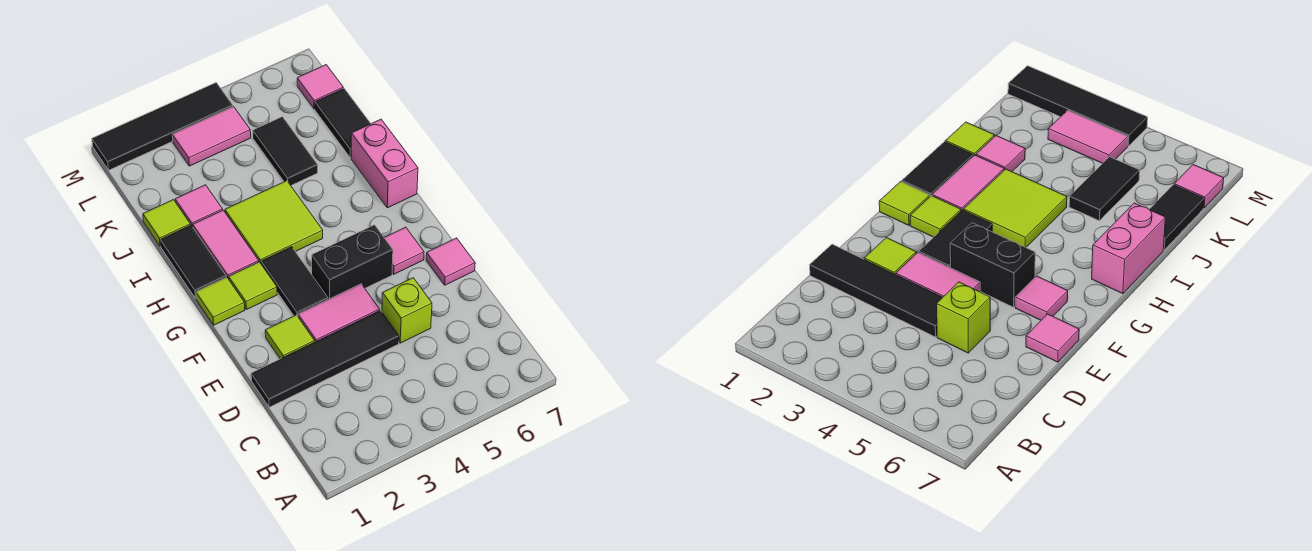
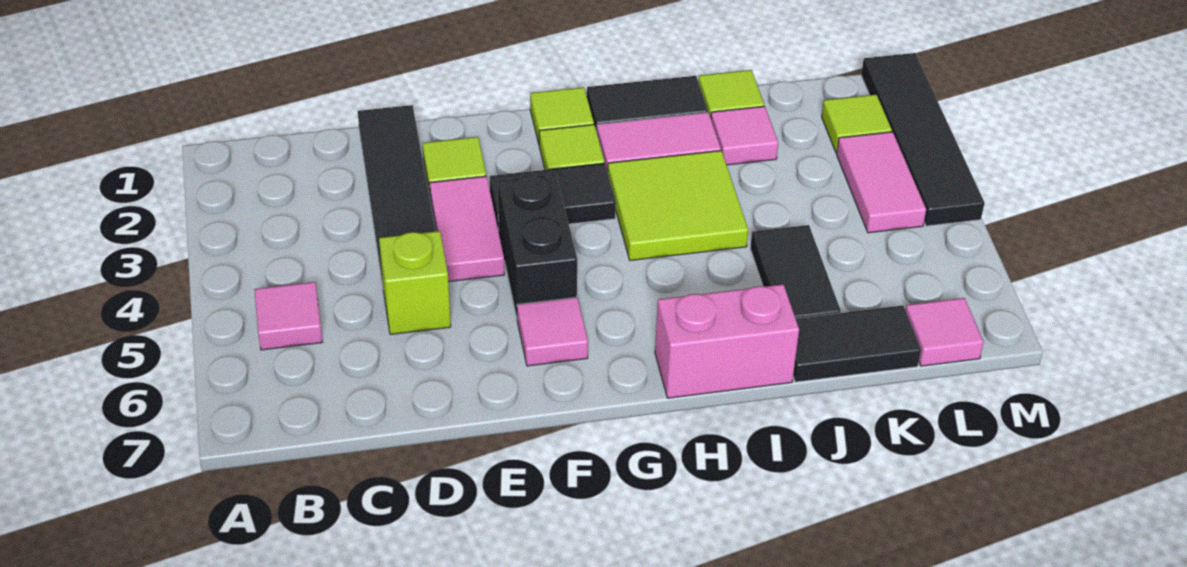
pink tile E7 level 1 -> pink tile B5 level 1
black tile J5:K5 level 1 -> black tile J5:J6 level 1
none -> lime tile L2 level 1

